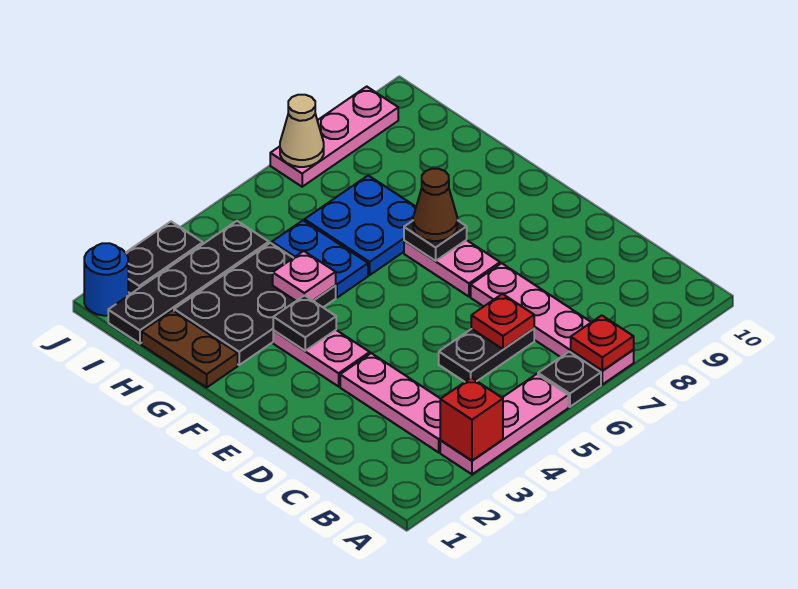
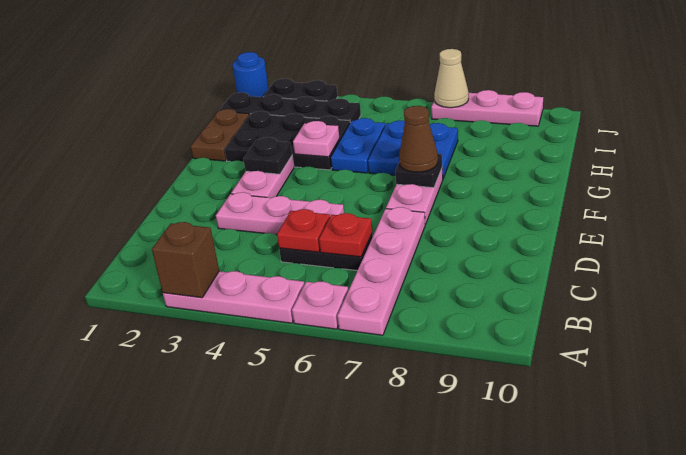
red brick A3 level 2 -> brown brick A3 level 2
black plate A6 level 1 -> pink plate A6 level 1
red plate A7 level 2 -> red plate C5 level 2
pink plate B3:D3 level 1 -> pink plate D3:D5 level 1

